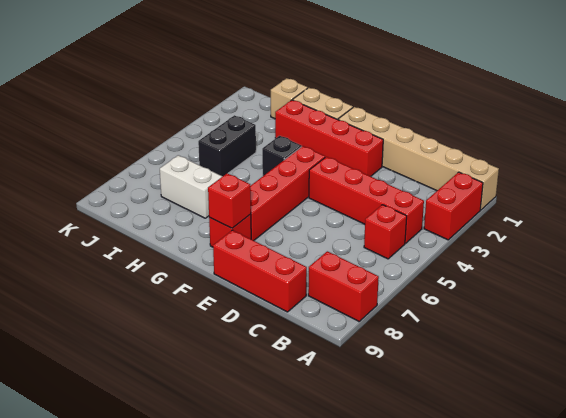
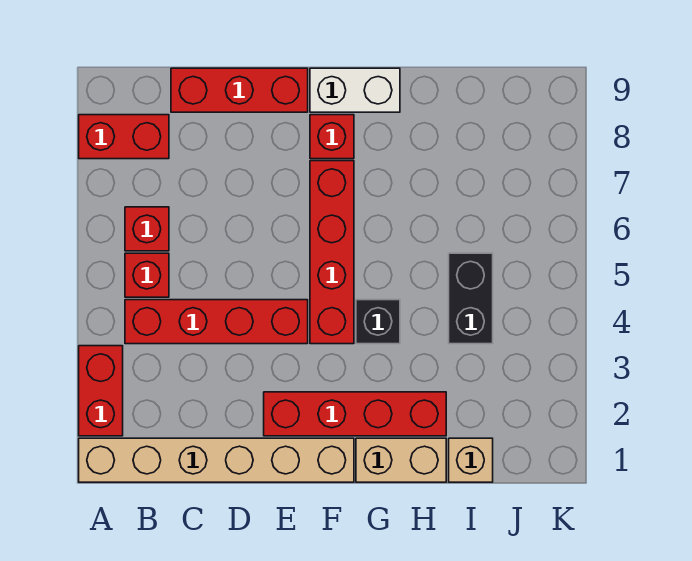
red brick F8 level 2 -> red brick B6 level 1
white brick H7:I7 level 1 -> white brick F9:G9 level 1

